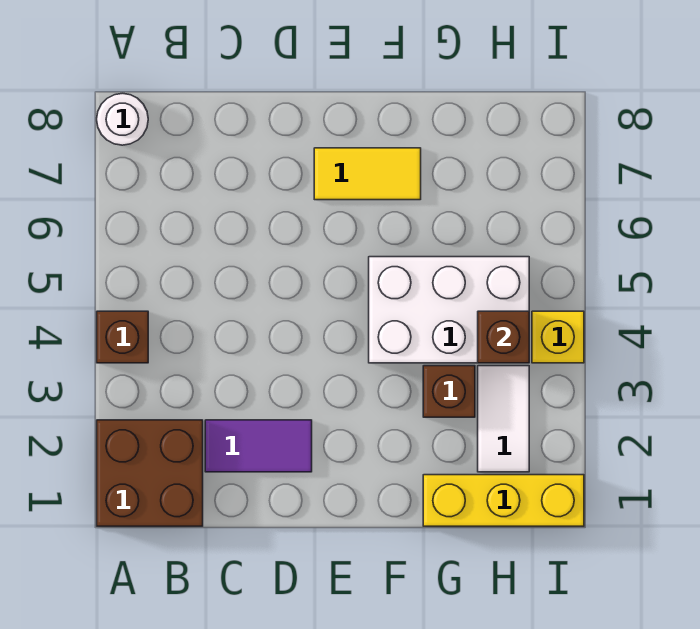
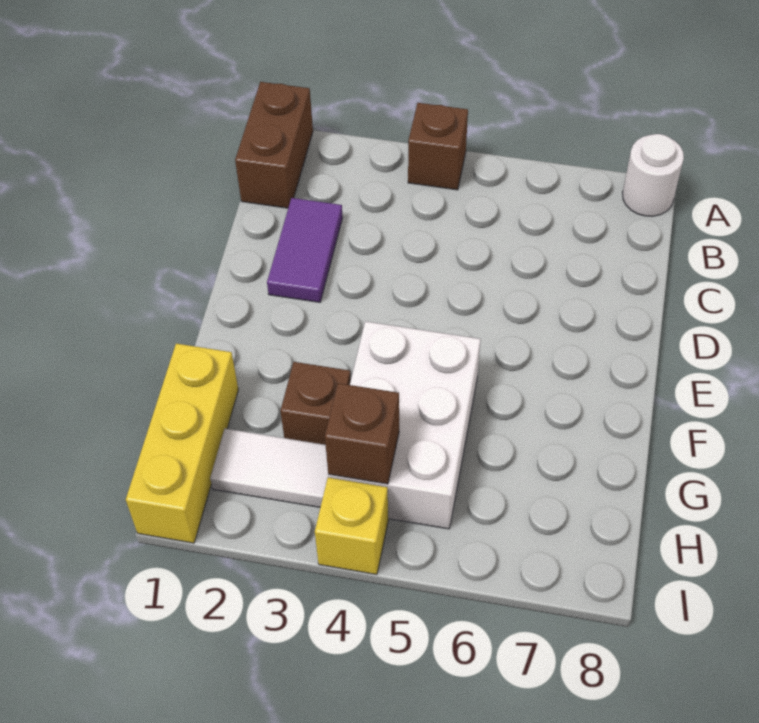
brown brick A1:B2 level 1 -> brown brick A1:B1 level 1
yellow tile E7:F7 level 1 -> none

